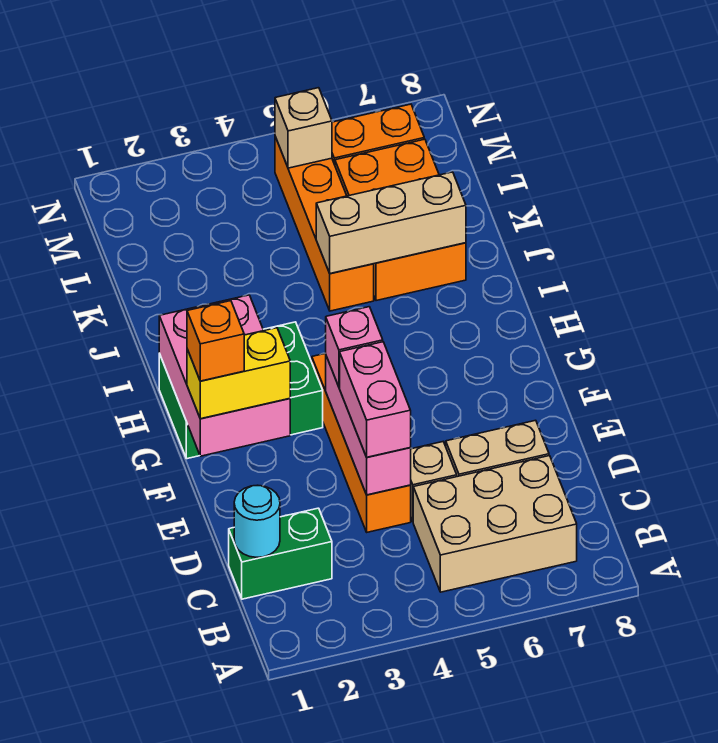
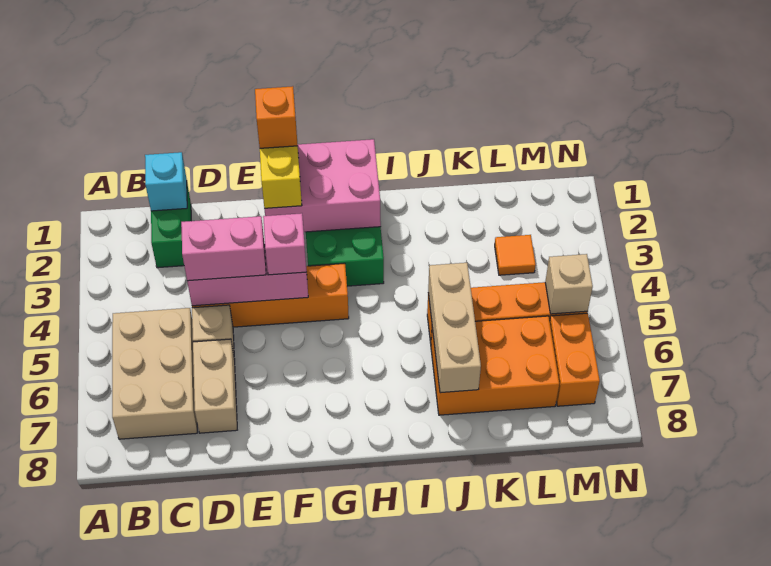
cyan round brick C1 level 2 -> cyan brick C1 level 2
none -> orange tile L3 level 1

